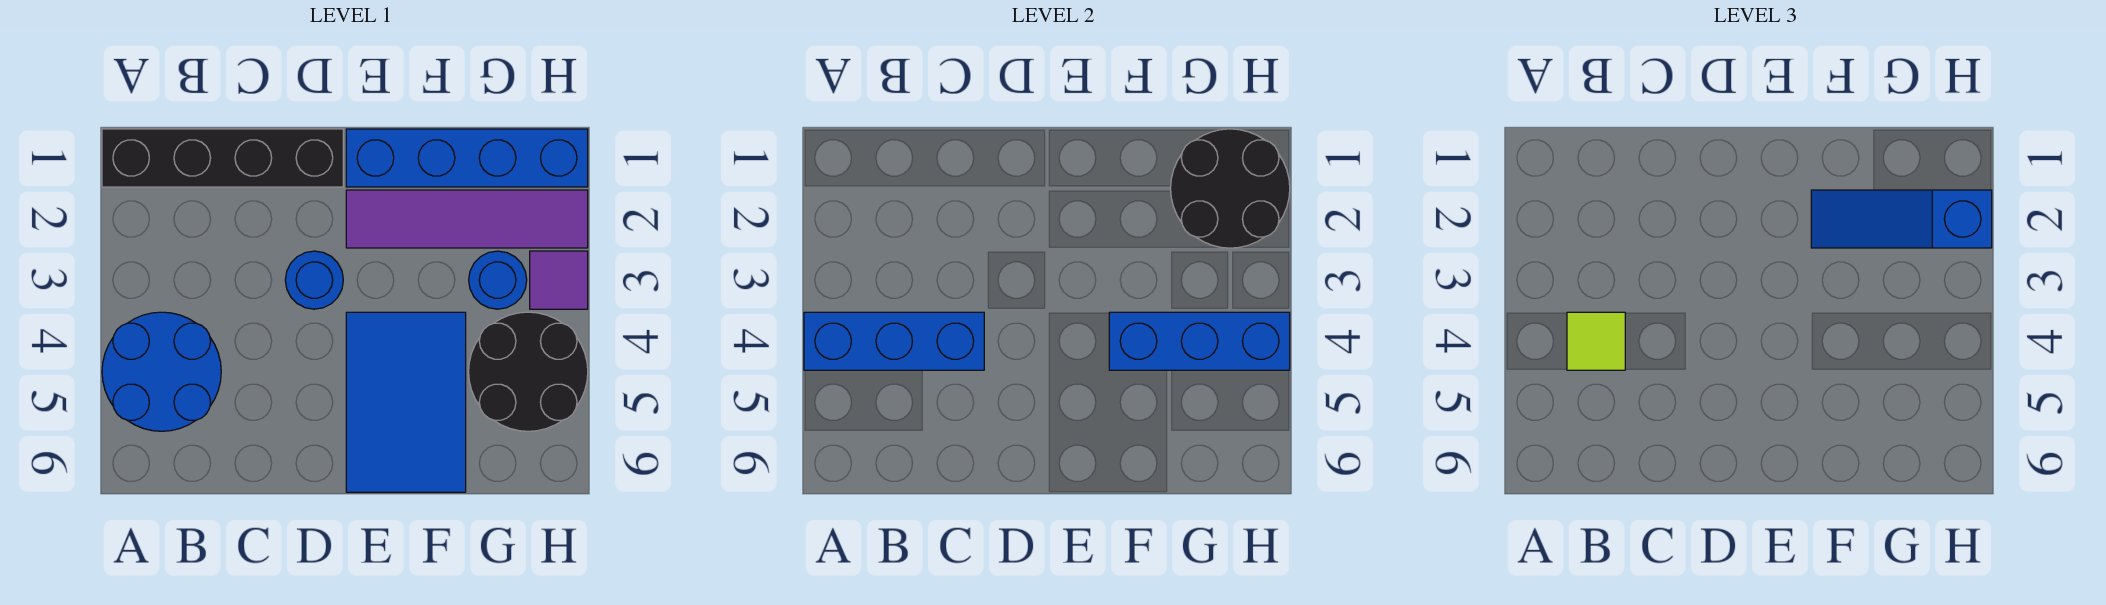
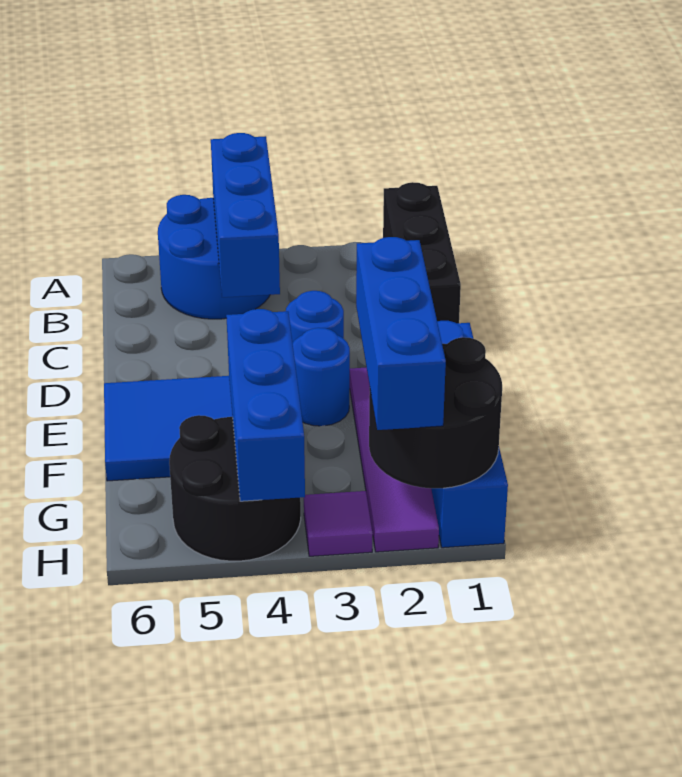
black brick A1:D1 level 1 -> black brick A1:C1 level 1
lime tile B4 level 3 -> none
blue slope F2:H2 level 3 top H -> blue brick F2:H2 level 3
blue round brick G3 level 1 -> blue round brick E3 level 1

